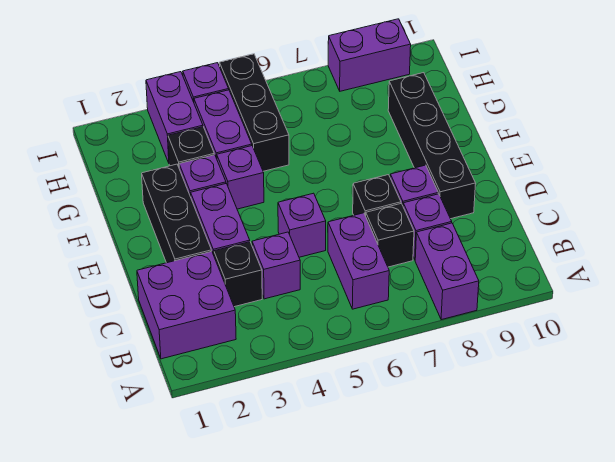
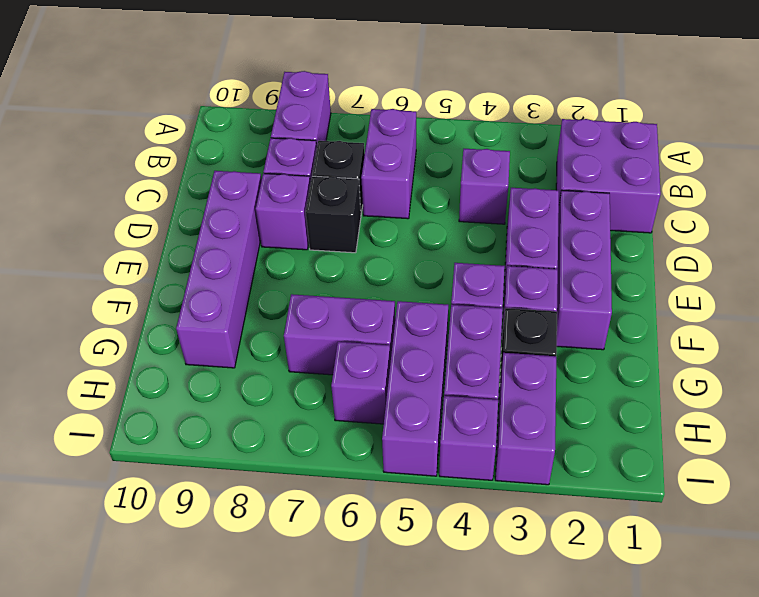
black brick C3 level 1 -> none
black brick D2:F2 level 1 -> purple brick D2:F2 level 1
purple brick D5 level 1 -> purple brick H6 level 1
black brick D9:G9 level 1 -> purple brick D9:G9 level 1
black brick G5:I5 level 1 -> purple brick G5:I5 level 1
purple brick I8:I9 level 1 -> purple brick G6:G7 level 1

